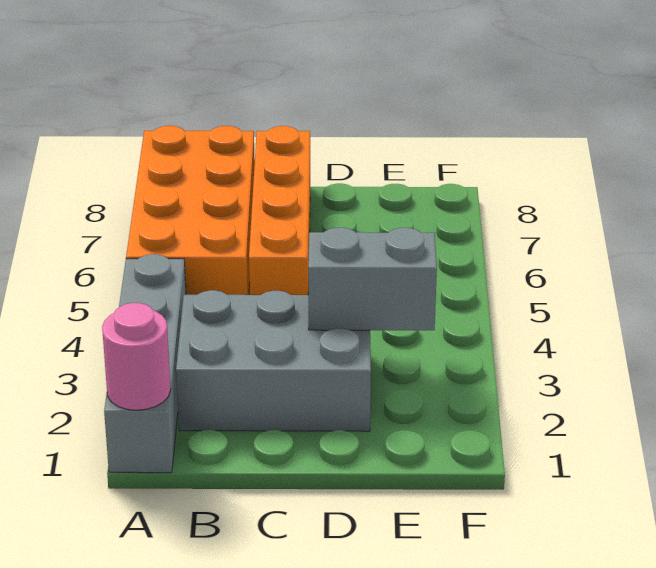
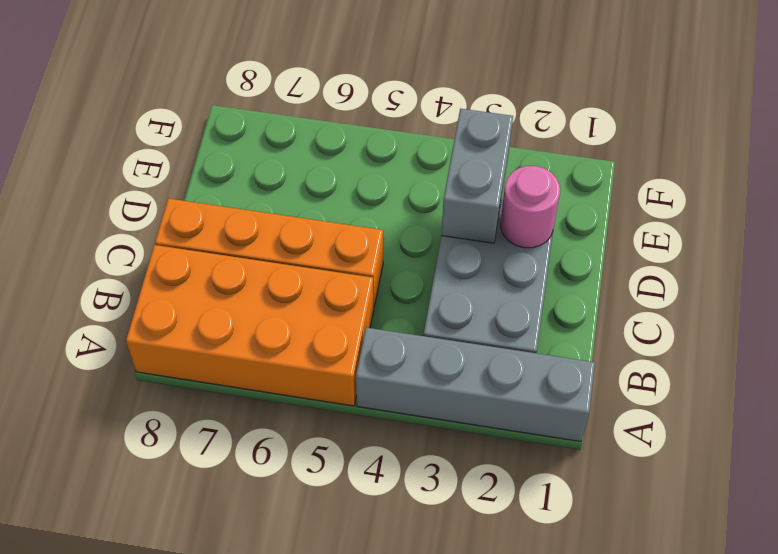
pink round brick A1 level 2 -> pink round brick D2 level 2

